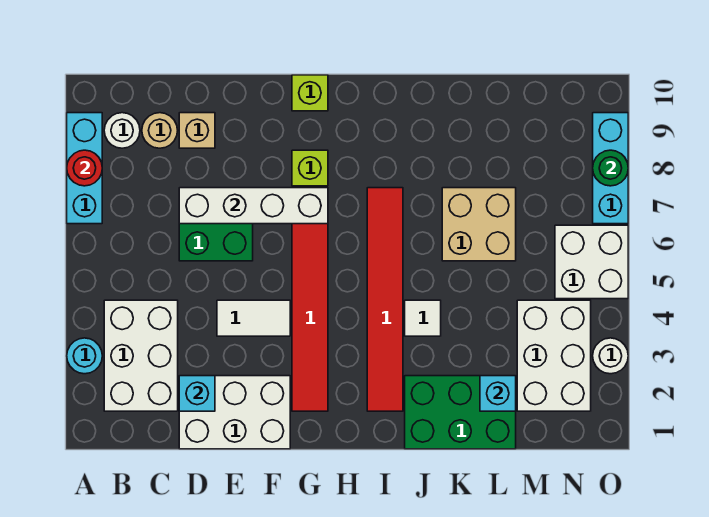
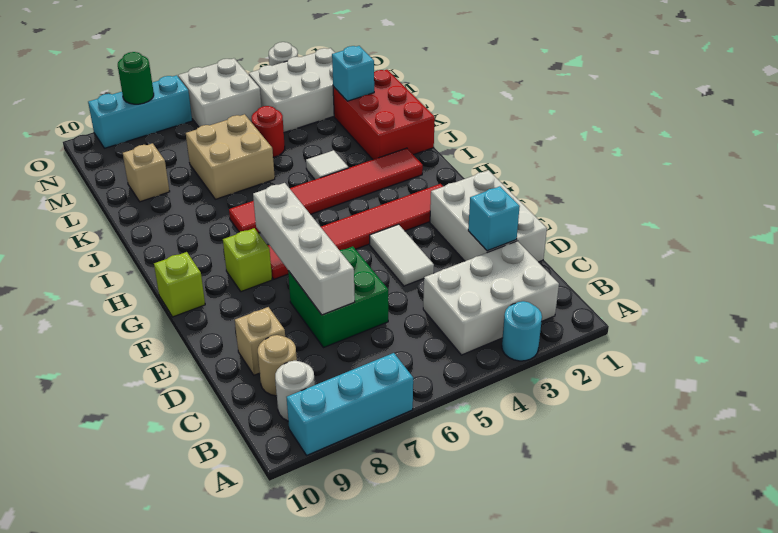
red round brick A8 level 2 -> red round brick L5 level 1
green brick J1:L2 level 1 -> red brick J1:L2 level 1
none -> tan brick L9 level 1

